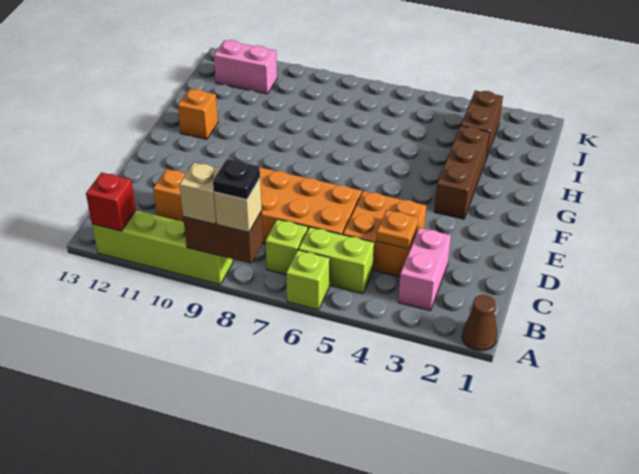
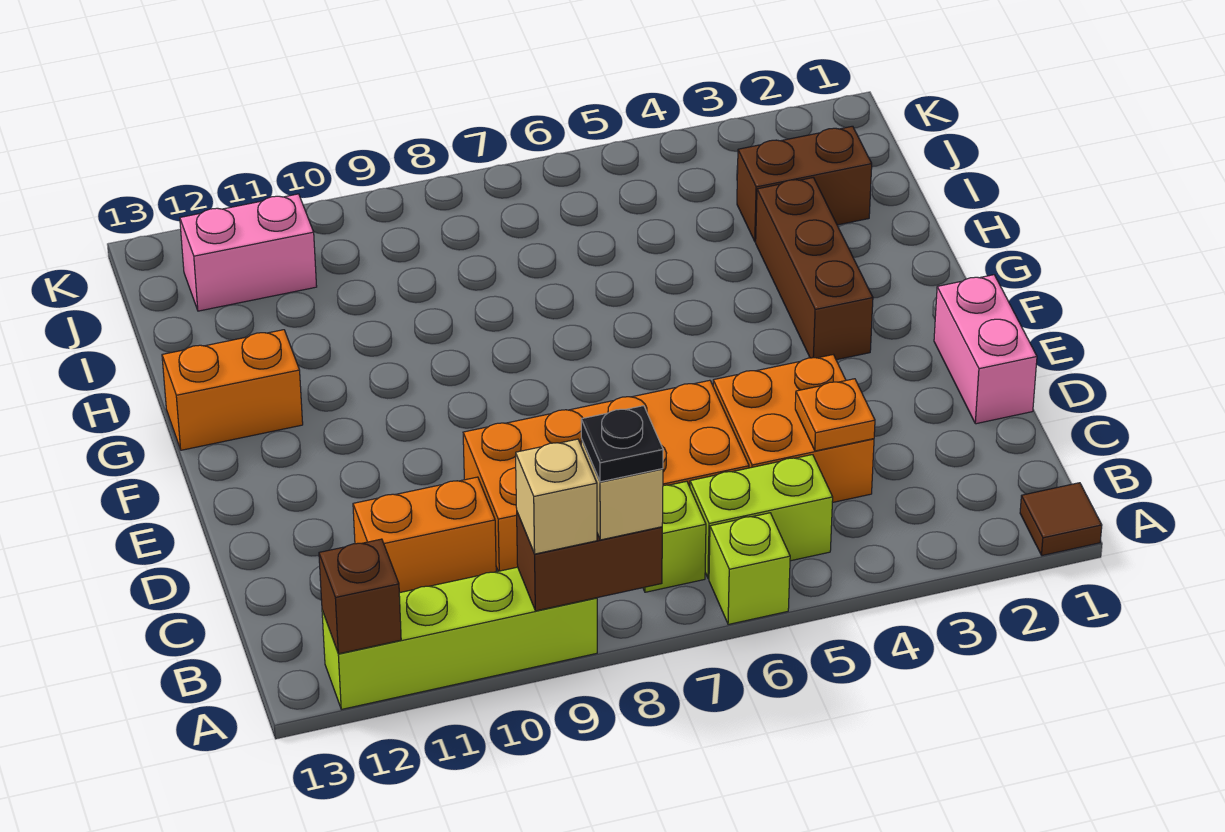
brown cone A1 level 1 -> brown tile A1 level 1
red brick A12 level 2 -> brown brick A12 level 2
pink brick B3:C3 level 1 -> pink brick D1:E1 level 1
orange brick G12 level 1 -> orange brick G12:G13 level 1
brown brick I3:J3 level 1 -> brown brick I2:I3 level 1

